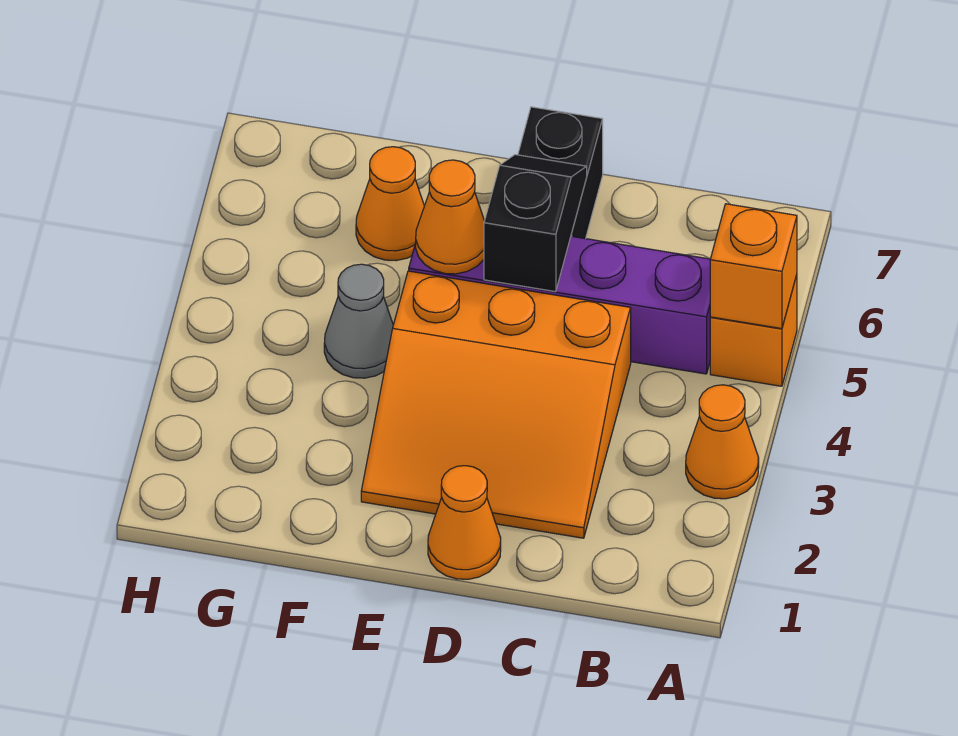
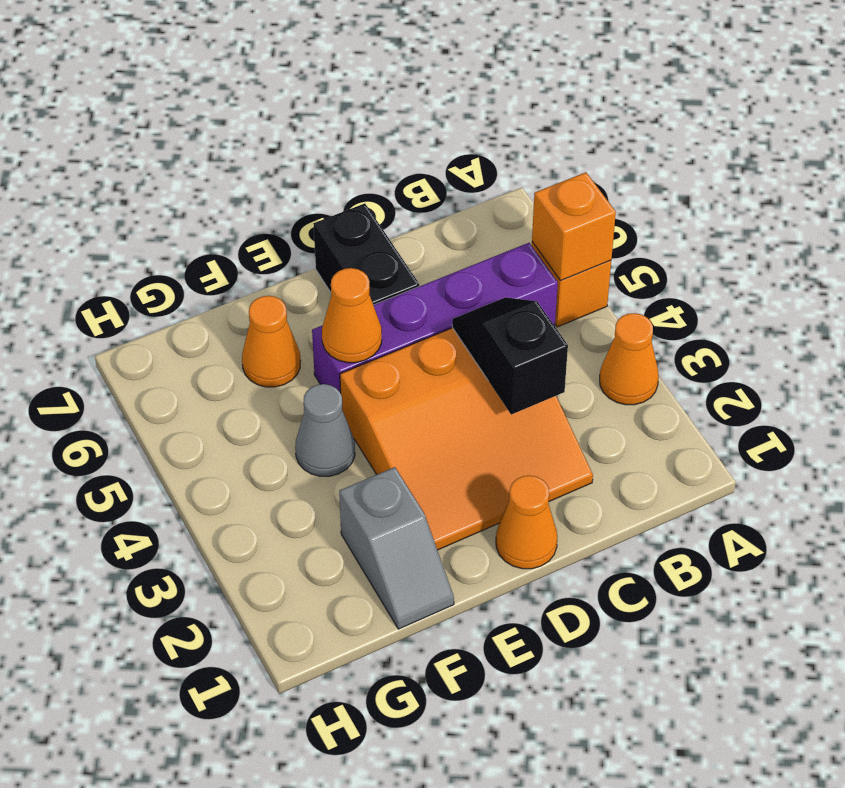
black slope D5:D6 level 2 top 5 -> black slope C3:C4 level 2 top 3
none -> grey slope F1:F2 level 1 top 2

